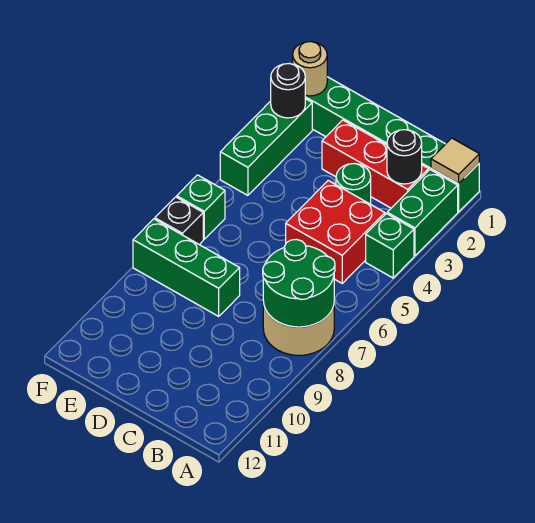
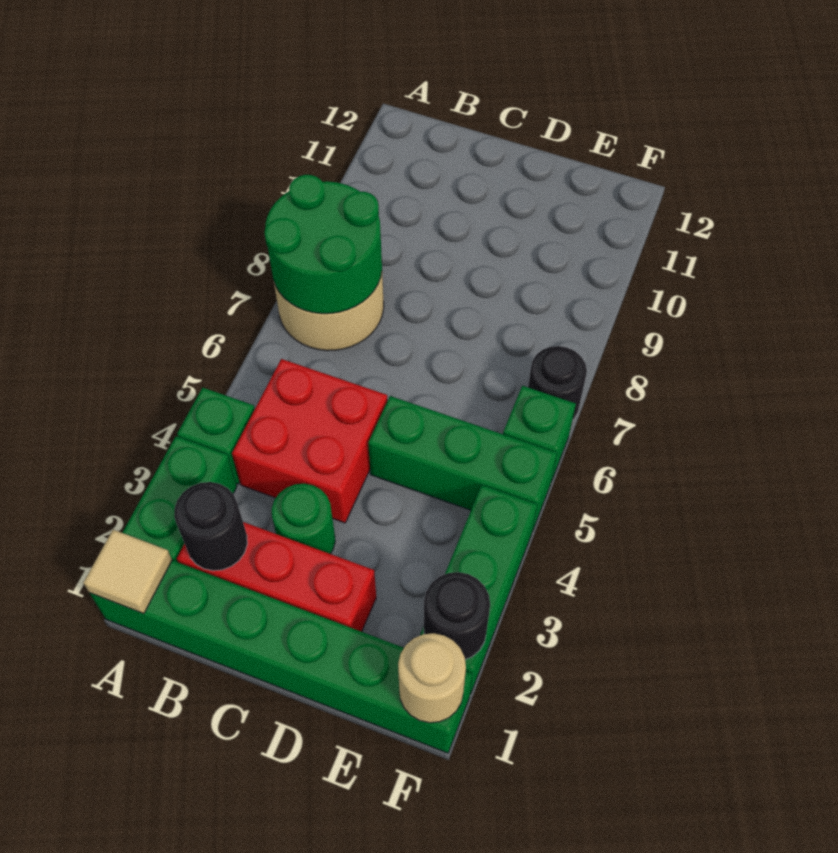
green brick D8:F8 level 1 -> green brick D5:F5 level 1
black brick F7 level 1 -> black round brick F7 level 1

